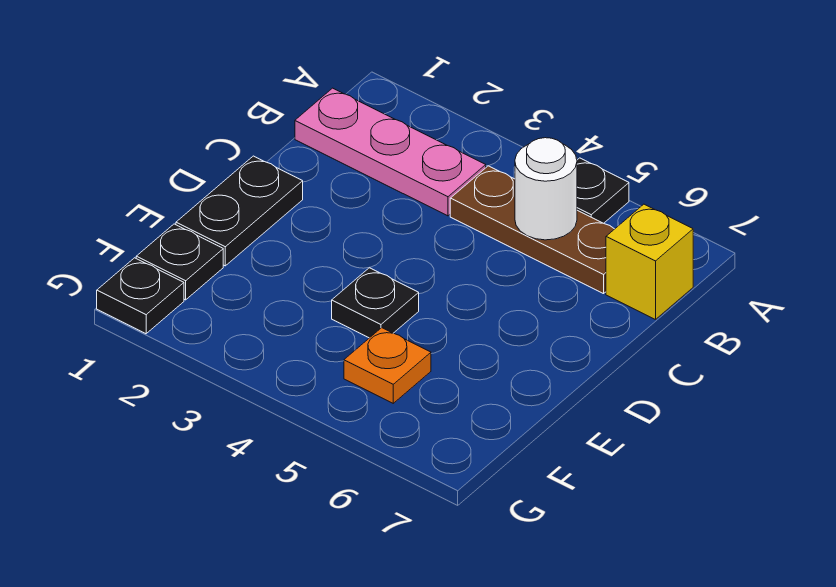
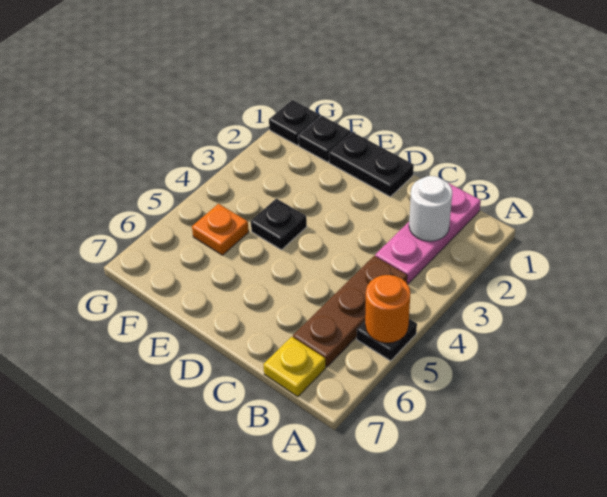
none -> orange round brick A5 level 2
white round brick B5 level 2 -> white round brick B2 level 2
yellow brick B7 level 1 -> yellow plate B7 level 1

